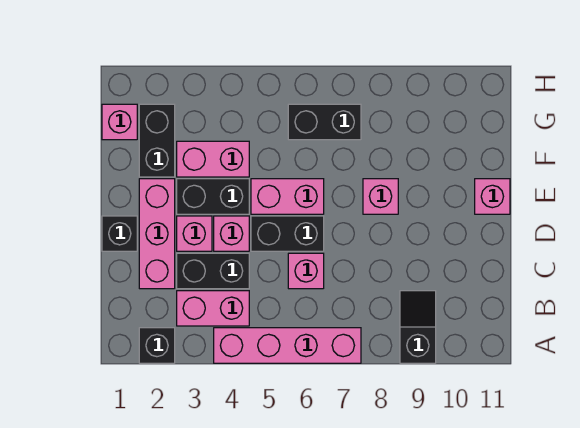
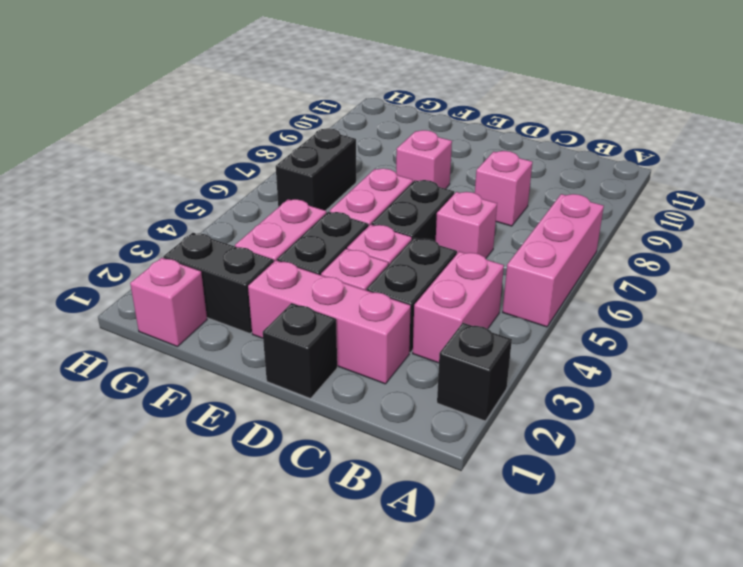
pink brick A4:A7 level 1 -> pink brick A5:A7 level 1
black slope A9:B9 level 1 top A -> none
pink brick E11 level 1 -> pink brick C8 level 1

